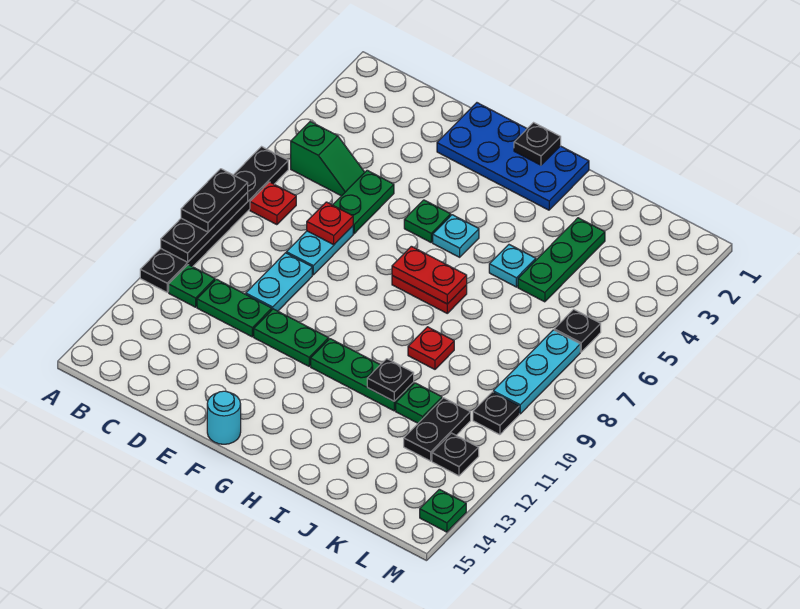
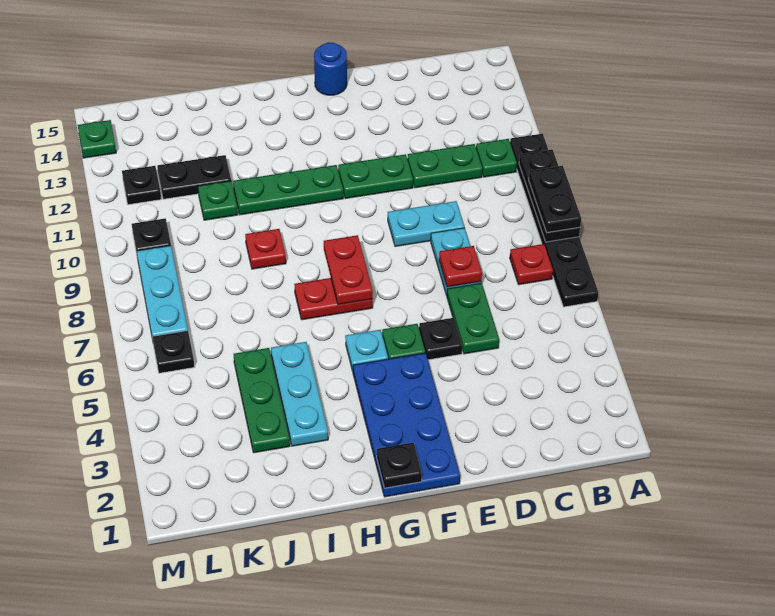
green slope B5:C5 level 1 top B -> none
cyan plate D9:D10 level 1 -> cyan plate D9:E9 level 1
blue plate E1:H2 level 1 -> blue plate F1:G4 level 1
cyan round brick F15 level 1 -> blue round brick F15 level 1
red plate G7:H7 level 2 -> red plate G7:G8 level 2
cyan plate I5 level 1 -> cyan plate I3:I5 level 1
black plate I11 level 2 -> black plate E5 level 1
black plate K11:K12 level 1 -> black plate J12:K12 level 1

